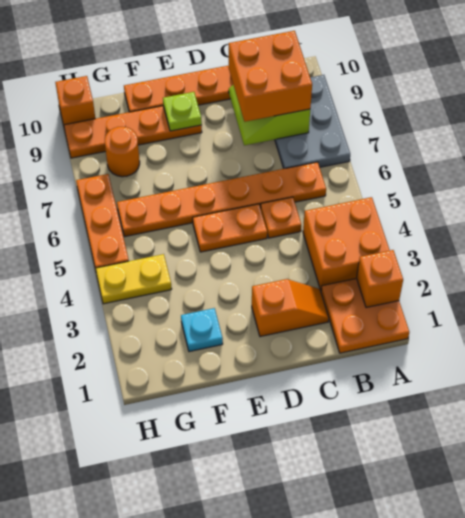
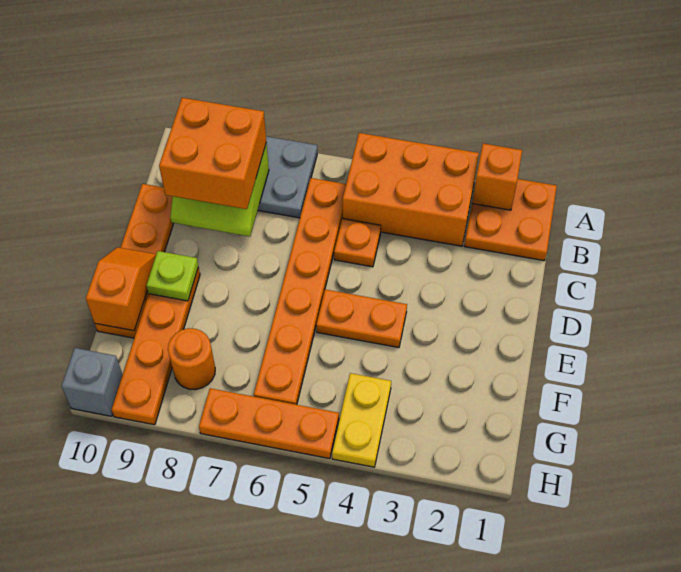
orange brick A3:B4 level 1 -> orange brick A3:B5 level 1
orange slope C2:D2 level 1 top D -> orange slope E10:F10 level 2 top F
orange plate D5:E5 level 1 -> orange plate E4:E5 level 1
cyan plate F2 level 1 -> none
orange brick H10 level 1 -> grey brick H10 level 1

